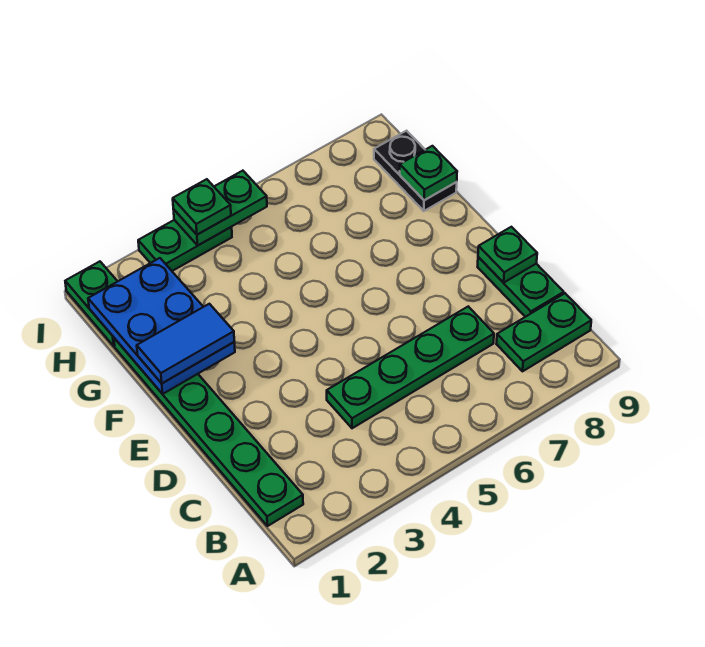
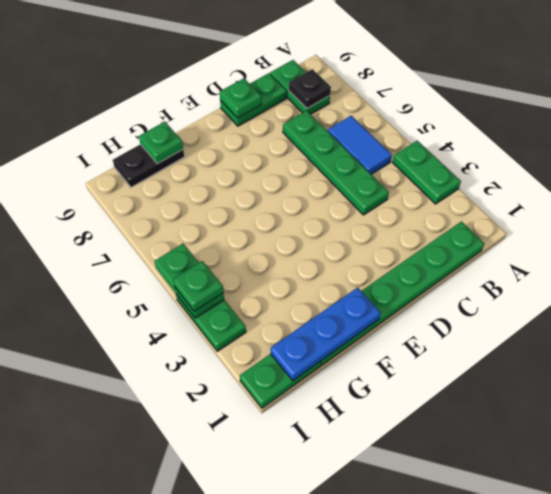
none -> green plate A3:A4 level 1
none -> black plate B8 level 2
blue plate F1:H2 level 2 -> blue plate F1:H1 level 2
blue tile F1:F2 level 3 -> blue tile B5:B6 level 1

